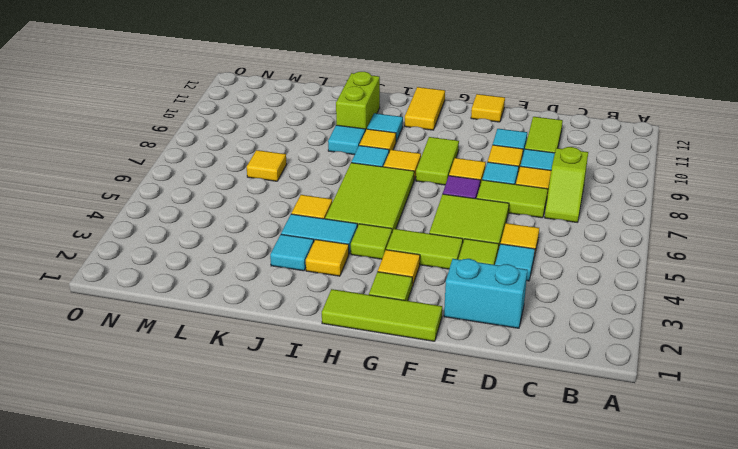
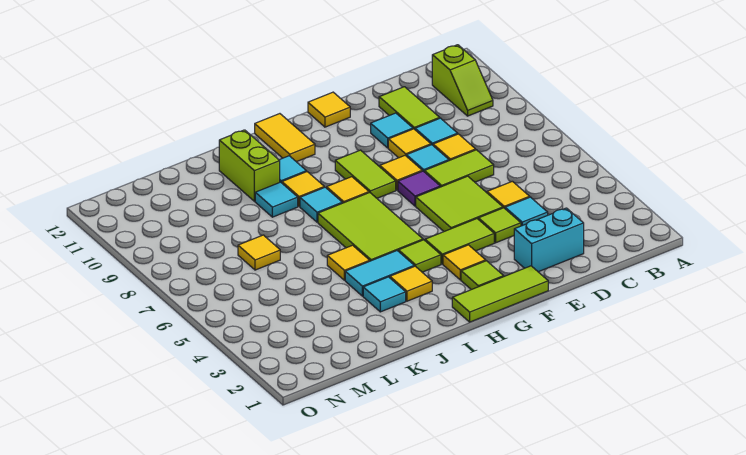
lime slope C7:C8 level 1 top 8 -> lime slope B10:B11 level 1 top 11

